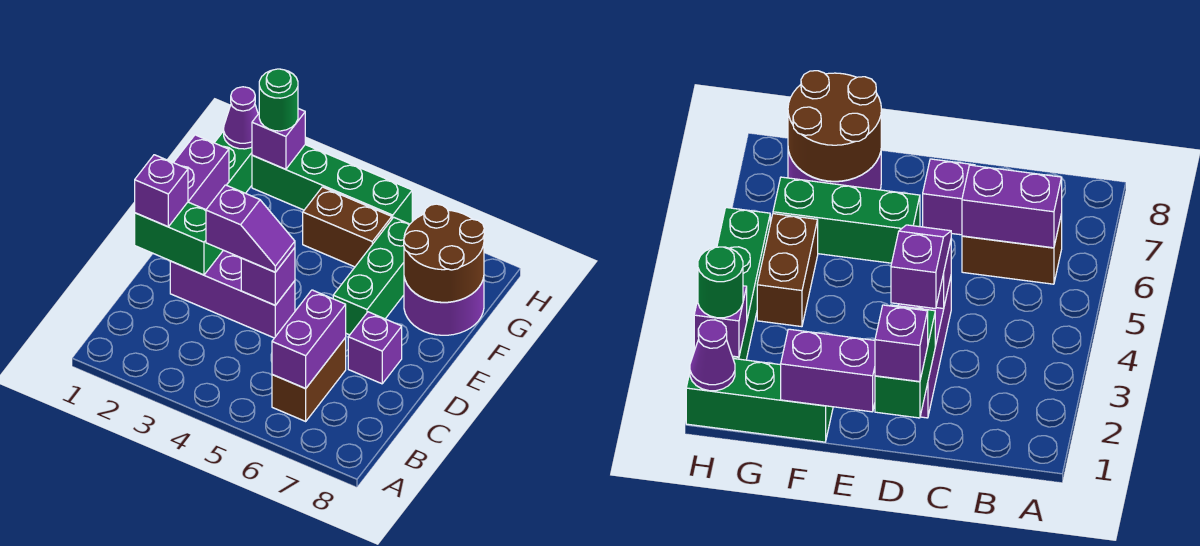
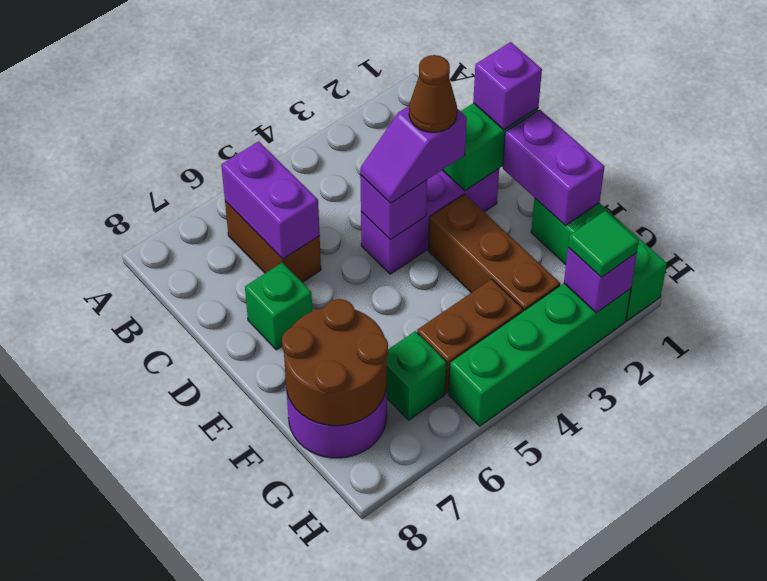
none -> brown cone D3 level 4
purple brick D7 level 1 -> green brick D7 level 1
none -> brown brick E3:G3 level 1
green brick E6:G6 level 1 -> green brick G6 level 1
purple cone H1 level 2 -> none
green round brick H2 level 3 -> green tile H2 level 3

